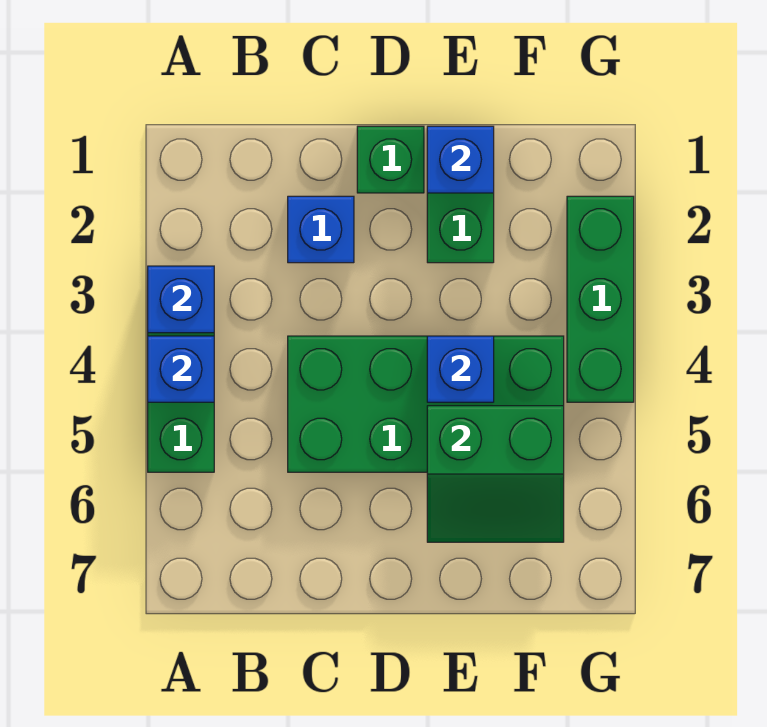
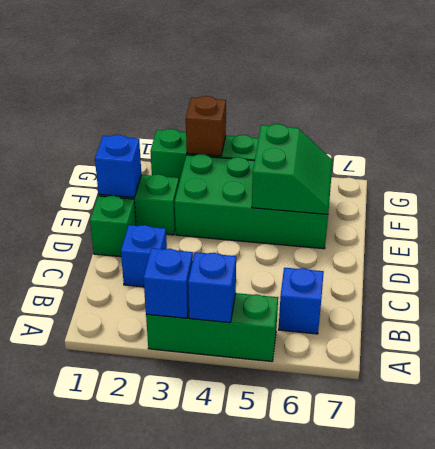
green brick C4:F5 level 1 -> green brick E3:F6 level 1
blue brick E4 level 2 -> blue brick B6 level 1
none -> brown brick G3 level 2

